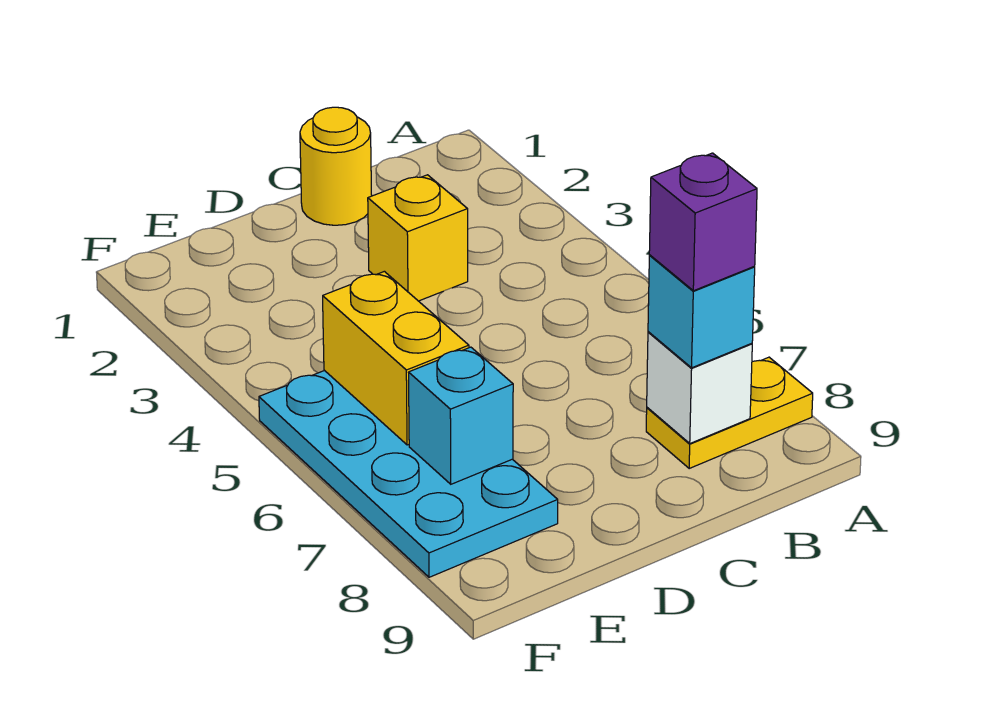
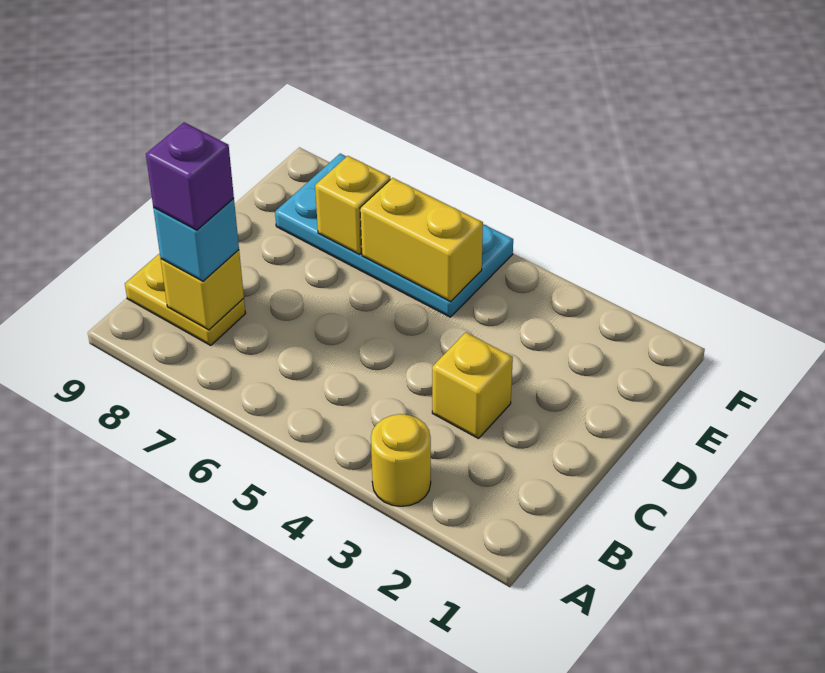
yellow plate A8:B8 level 1 -> yellow plate B8:B9 level 1
white brick B8 level 2 -> yellow brick B8 level 2
yellow round brick C1 level 1 -> yellow round brick A3 level 1
cyan brick E7 level 2 -> yellow brick E7 level 2

